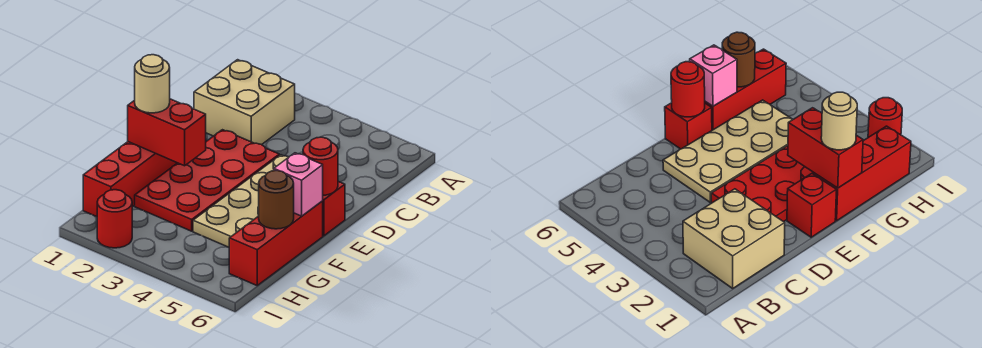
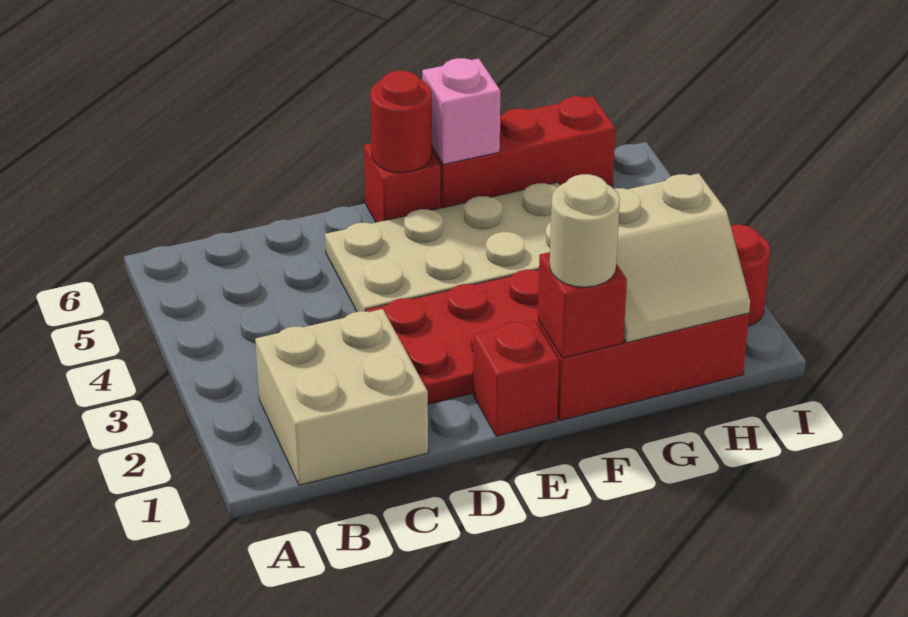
red brick F1:F2 level 2 -> red brick F1 level 2
none -> tan slope G1:H2 level 2 top 2
brown round brick G6 level 2 -> none

